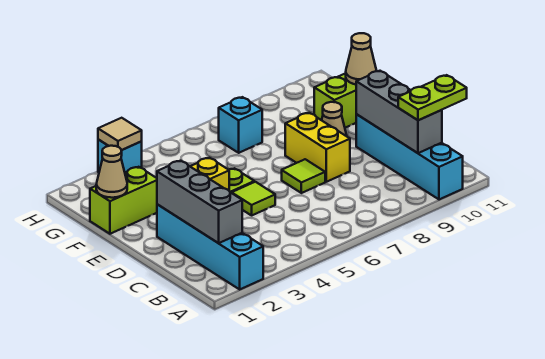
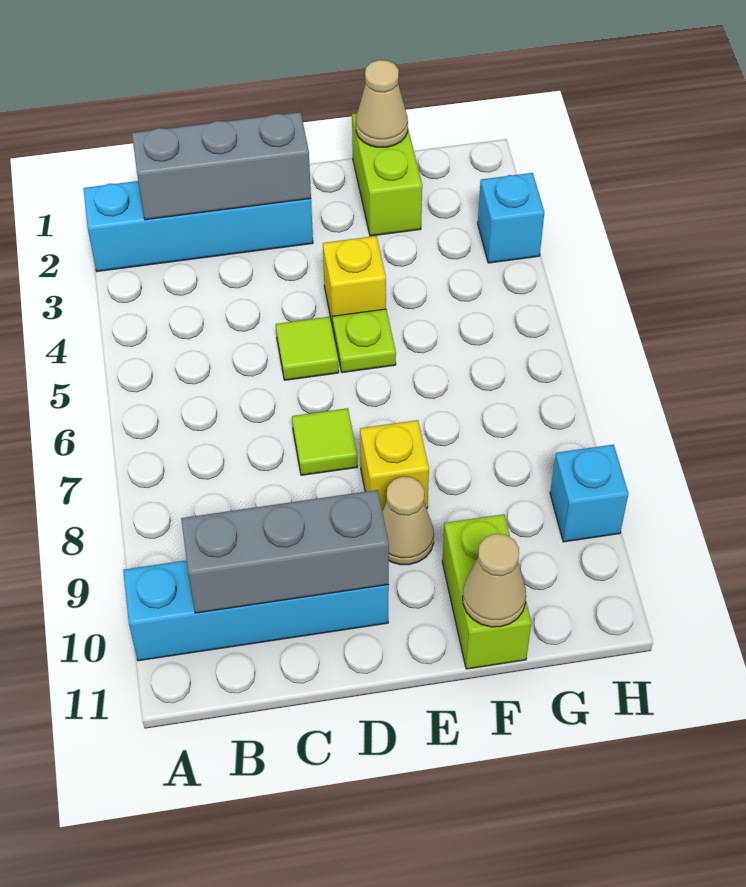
lime plate B10:B11 level 3 -> none
yellow brick D8:E8 level 1 -> yellow brick E8 level 1
cyan brick G7 level 1 -> cyan brick H9 level 1
tan tile H3 level 2 -> none

